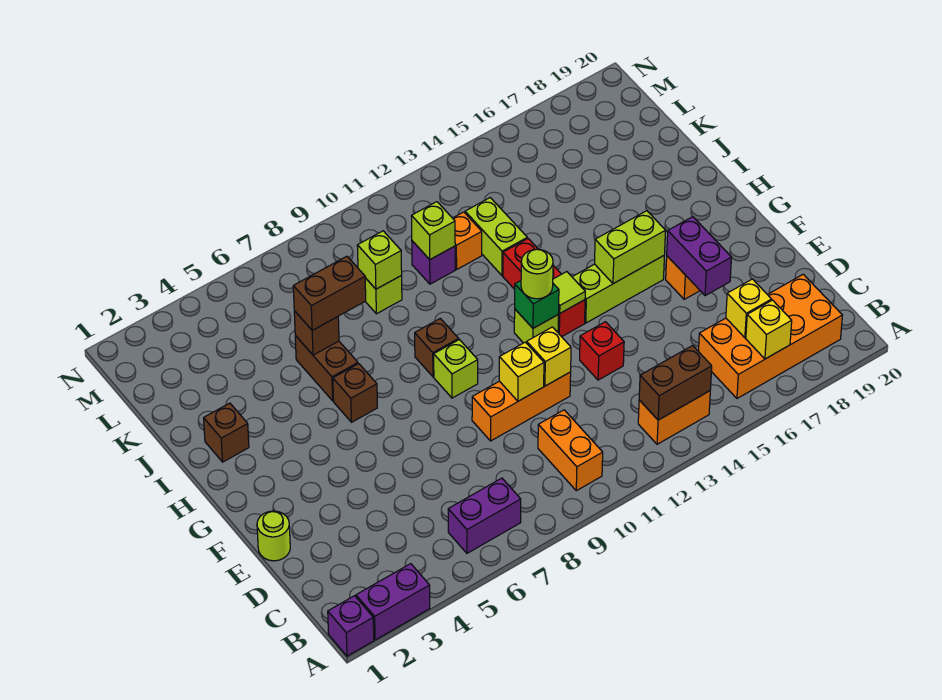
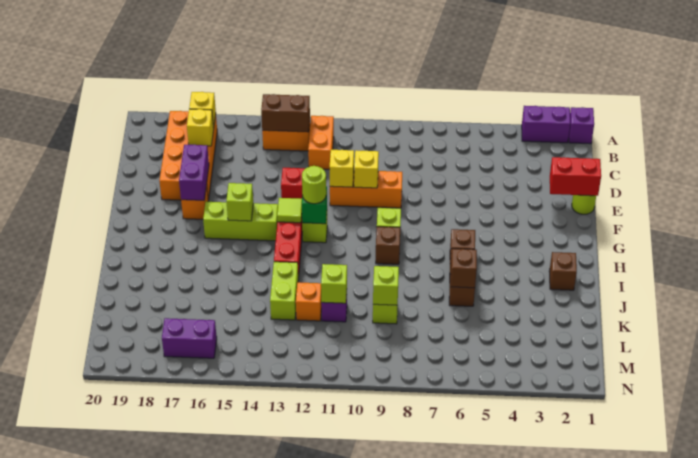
purple brick B6:B7 level 1 -> purple brick M16:M17 level 1
orange brick B10:C10 level 1 -> orange brick B12:C12 level 1
orange brick B16:C19 level 1 -> orange brick B17:E18 level 1
none -> red brick E1:E2 level 2
lime brick G15:G16 level 2 -> lime brick G15 level 2
brown brick J6:J7 level 3 -> none

